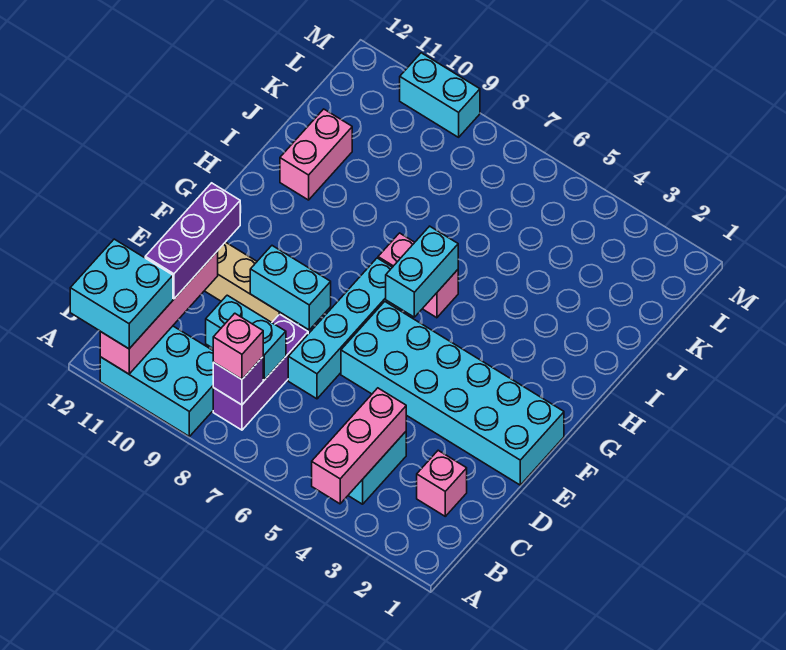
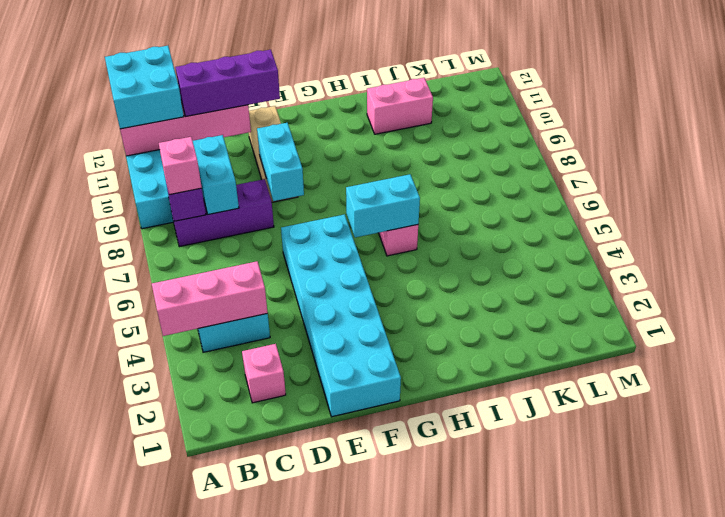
cyan brick D7:G7 level 1 -> none
cyan brick M9:M10 level 1 -> none

